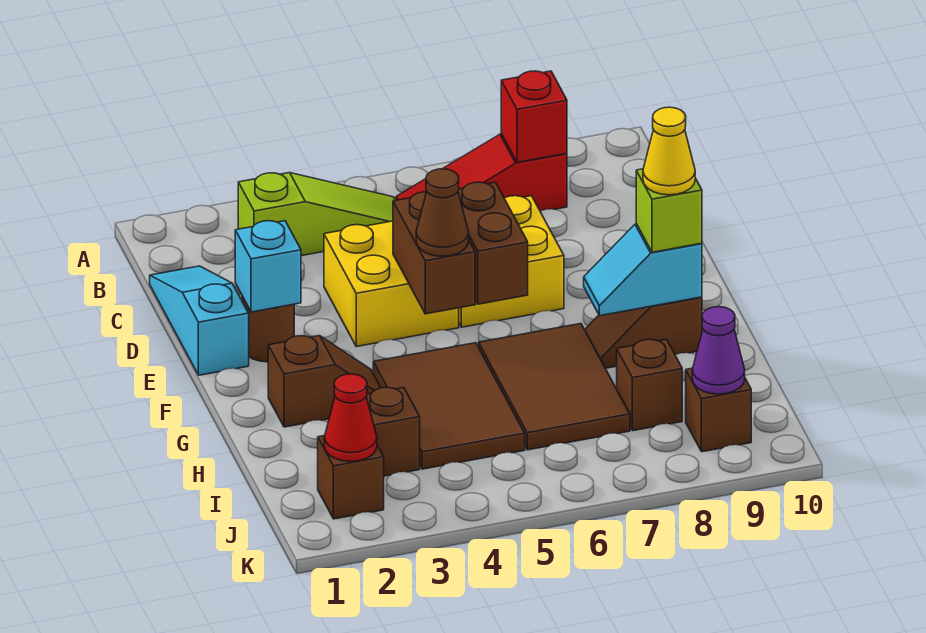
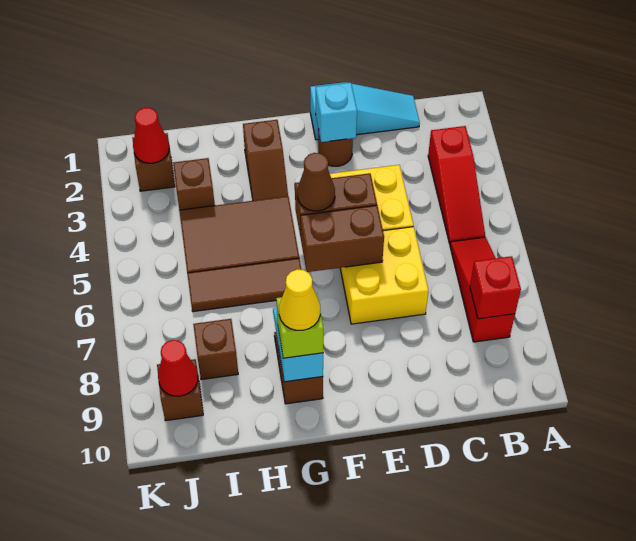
lime slope B3:B5 level 1 top 3 -> red slope B3:B5 level 1 top 3
brown tile G6:I7 level 1 -> brown tile G6:I6 level 1
purple cone J9 level 2 -> red cone J9 level 2

